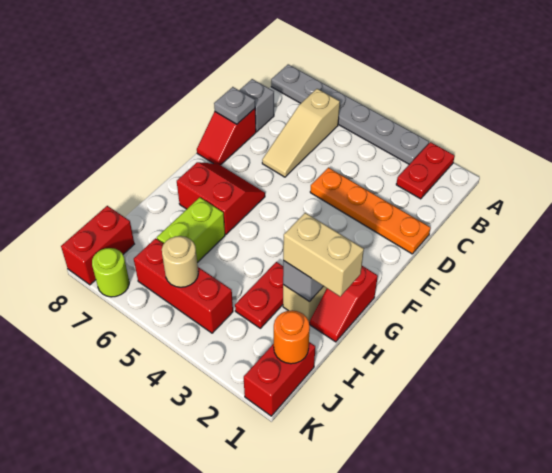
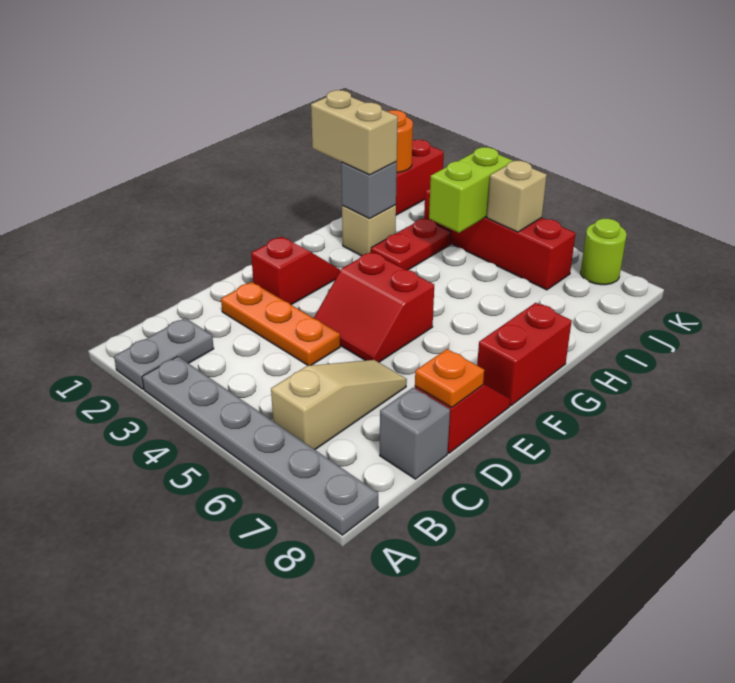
red plate A2:B2 level 1 -> grey plate A2:B2 level 1
orange plate D1:D4 level 1 -> orange plate D2:D4 level 1
grey plate D8 level 2 -> orange plate D8 level 2
red slope F6:G7 level 1 top G -> red slope E4:F5 level 1 top F
red slope G1:H1 level 1 top G -> red slope E2:F2 level 1 top E
lime brick H6:I6 level 1 -> lime brick I4:J4 level 2
red brick J4:J6 level 1 -> red brick J3:J6 level 1
tan round brick J5 level 2 -> tan brick J5 level 2
red brick J8:K8 level 1 -> red brick F8:G8 level 1

